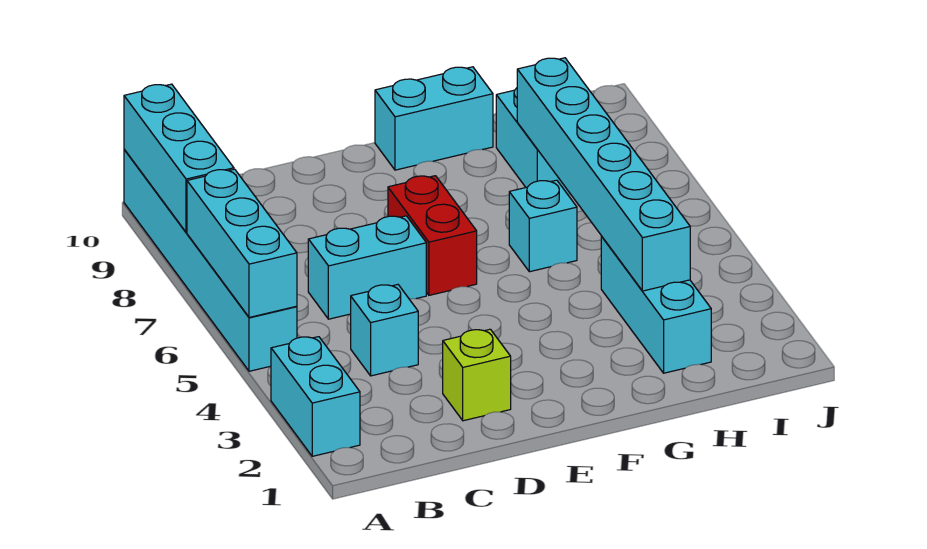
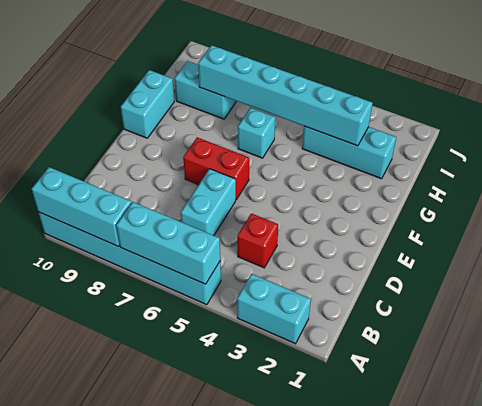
cyan brick C4 level 1 -> red brick C4 level 1
lime brick D2 level 1 -> none

